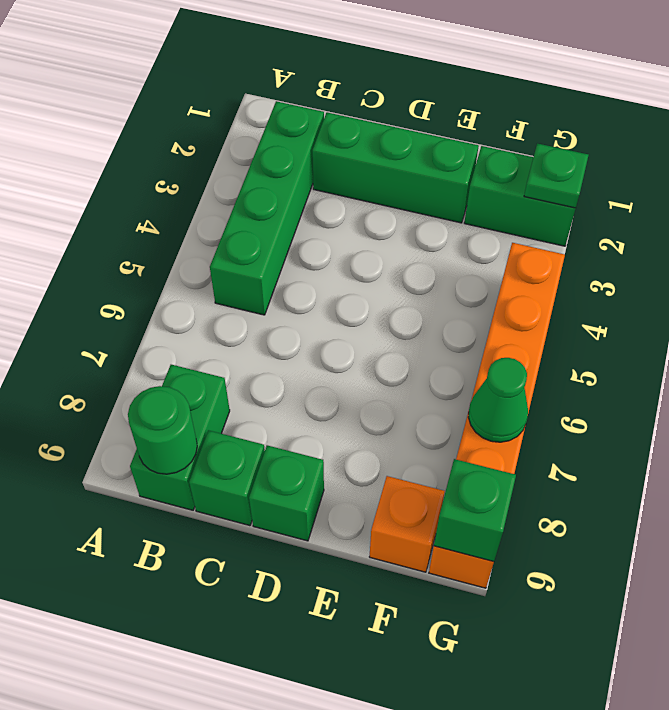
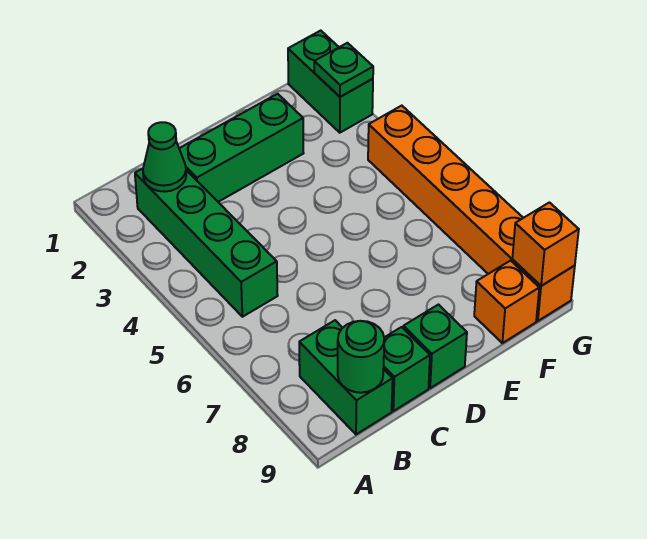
green brick F2:G2 level 1 -> green brick G1:G2 level 1
green cone G7 level 2 -> green cone B2 level 2
green brick G9 level 2 -> orange brick G9 level 2

